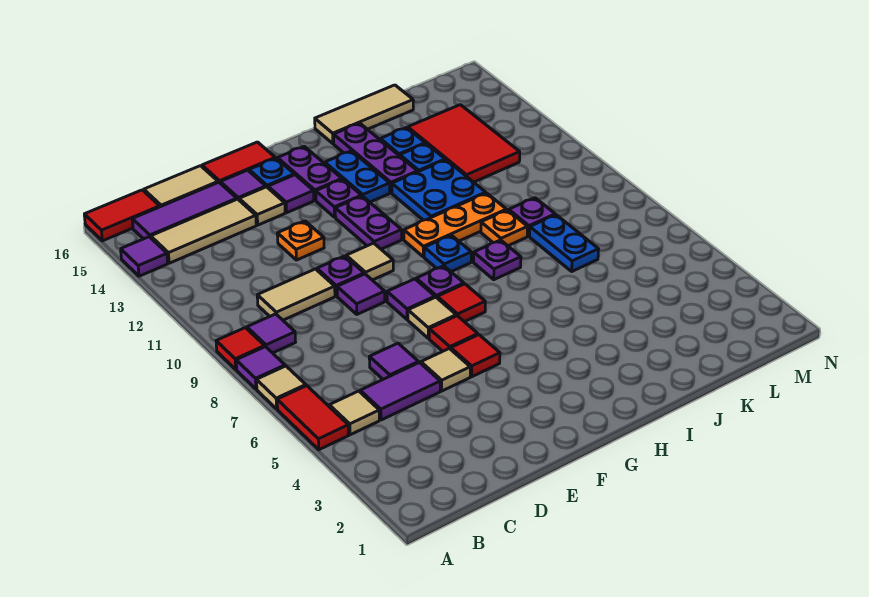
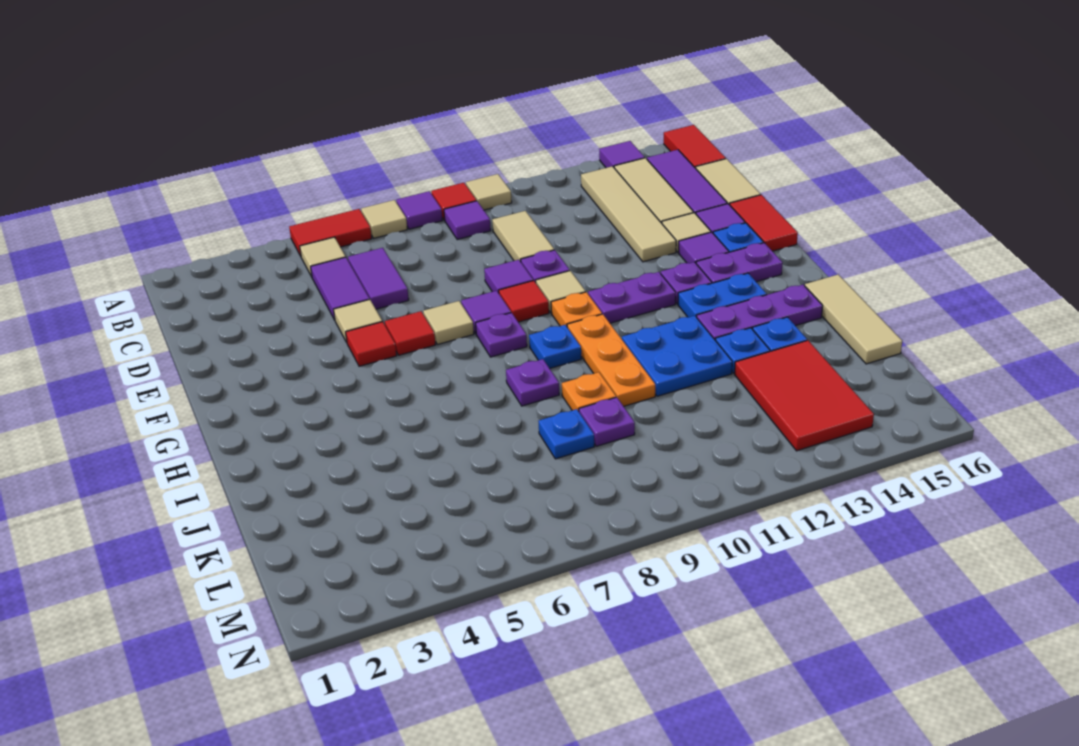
none -> tan tile A10 level 1
none -> tan tile B13:E13 level 1
purple tile D6 level 1 -> purple tile C6:D6 level 1
orange plate E12 level 1 -> orange plate G10 level 1
red tile G7 level 1 -> red tile F9 level 1
blue plate K7:K8 level 1 -> blue plate K8 level 1
red tile K12:L14 level 1 -> red tile K13:M14 level 1

